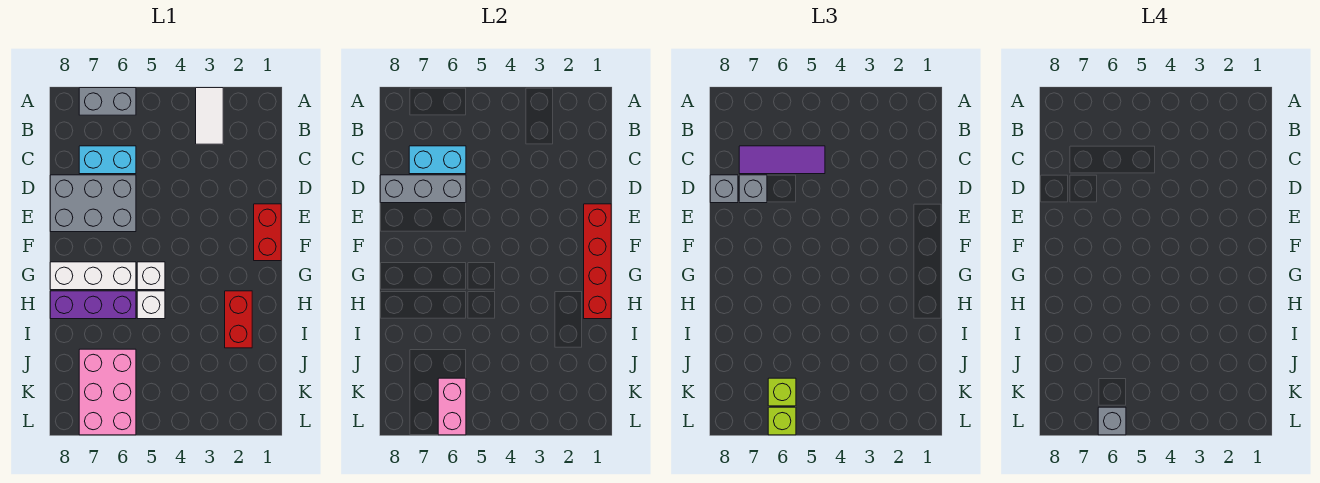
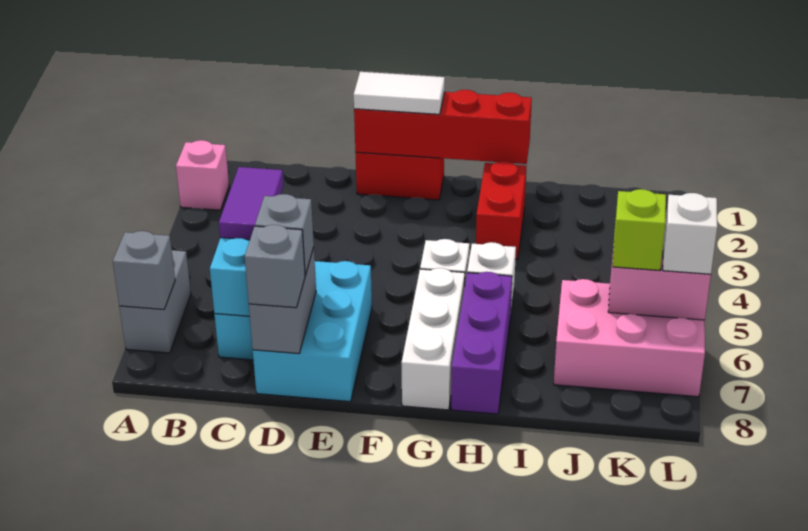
none -> pink brick A2 level 1
white tile A3:B3 level 1 -> white tile E1:F1 level 3
purple tile C5:C7 level 3 -> purple tile C5:C6 level 3
grey brick D6:E8 level 1 -> cyan brick D6:E8 level 1
grey brick D6:D8 level 2 -> grey brick D7:D8 level 2
red brick H2:I2 level 1 -> red brick H2:H3 level 1
lime brick L6 level 3 -> white brick L6 level 3
grey brick L6 level 4 -> grey brick A7 level 2

